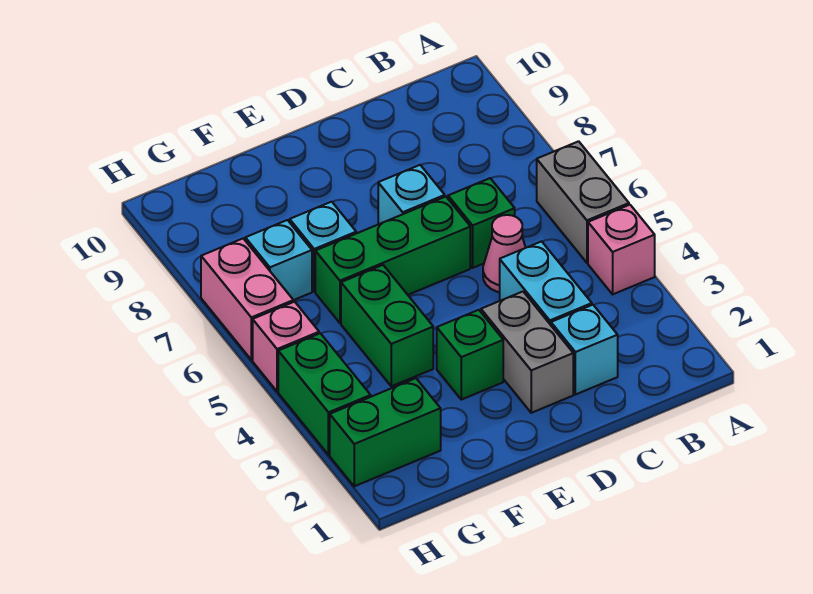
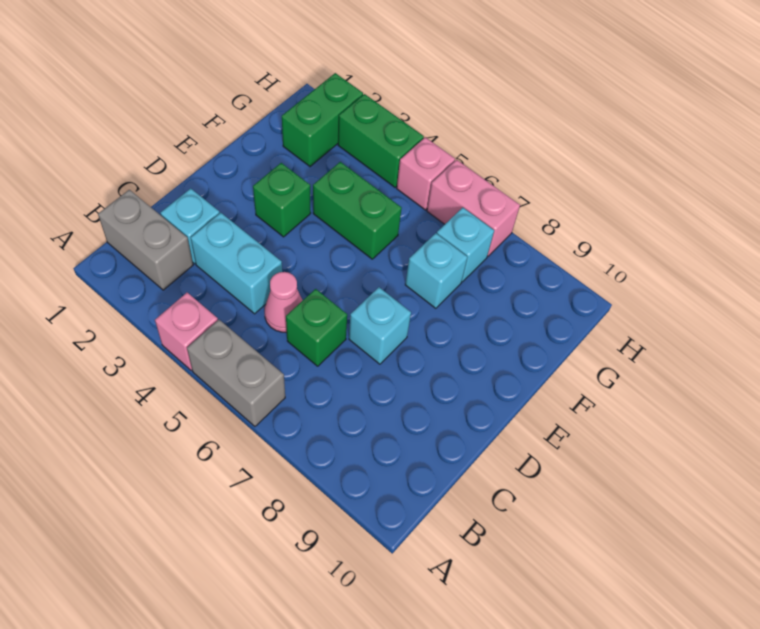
grey brick D2:D3 level 1 -> grey brick B1:B2 level 1
green brick D6:F6 level 1 -> none

